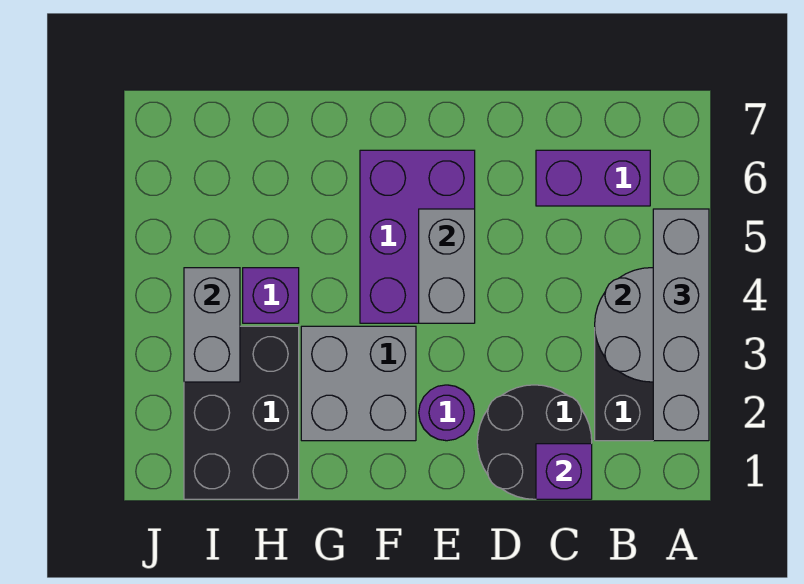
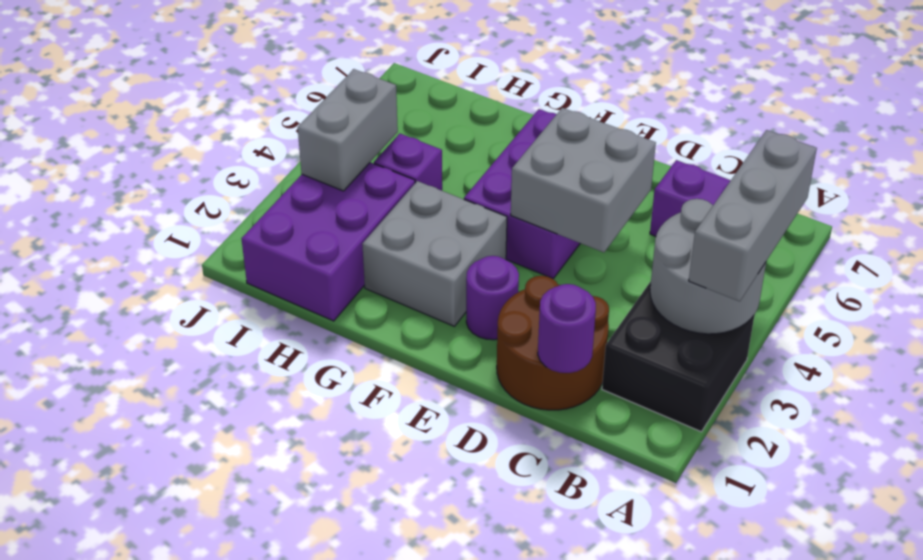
grey brick A2:A5 level 3 -> grey brick A3:A5 level 3
black round brick C1:D2 level 1 -> brown round brick C1:D2 level 1
purple brick C1 level 2 -> purple round brick C1 level 2
grey brick E4:E5 level 2 -> grey brick D4:E5 level 2
black brick H1:I3 level 1 -> purple brick H1:I3 level 1

